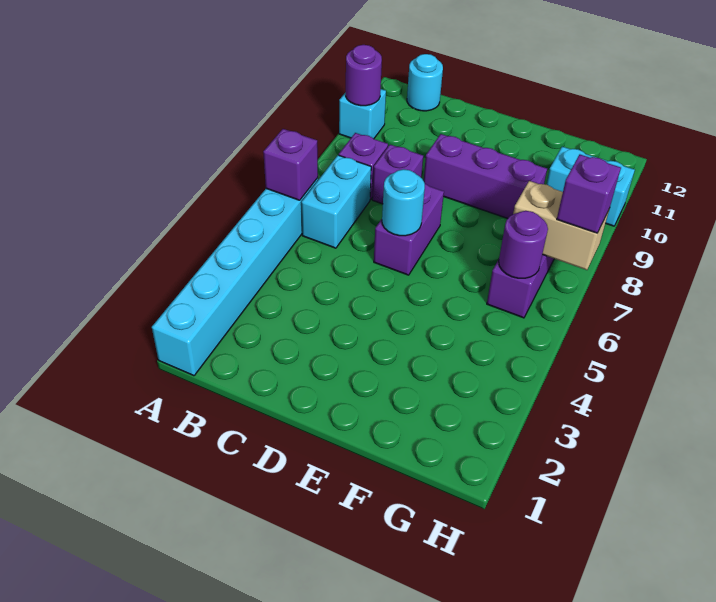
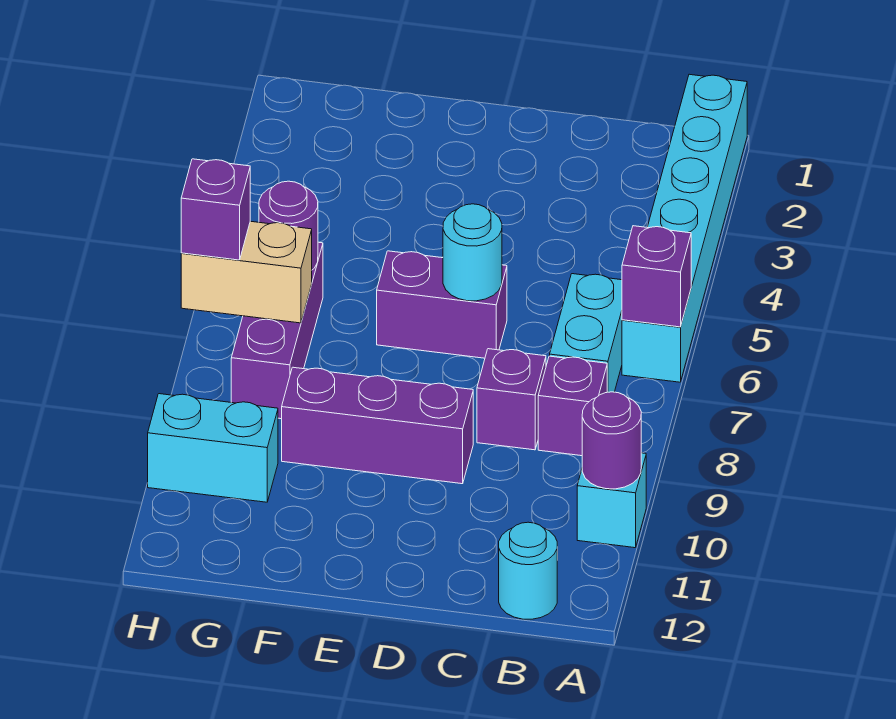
purple brick D6:D7 level 1 -> purple brick D6:E6 level 1

